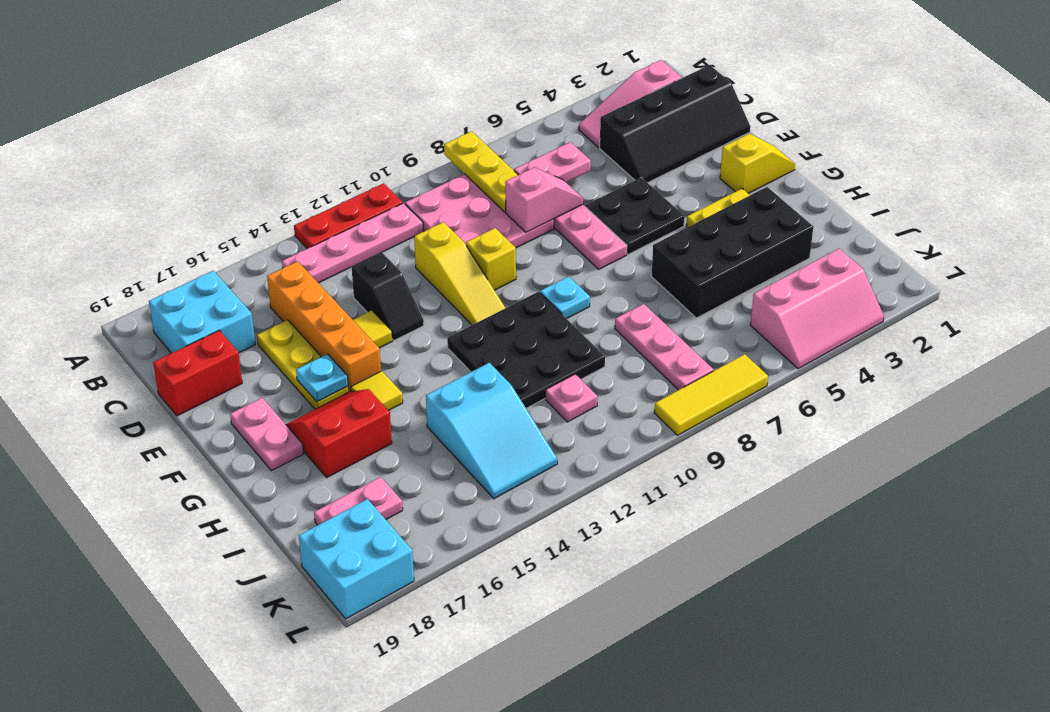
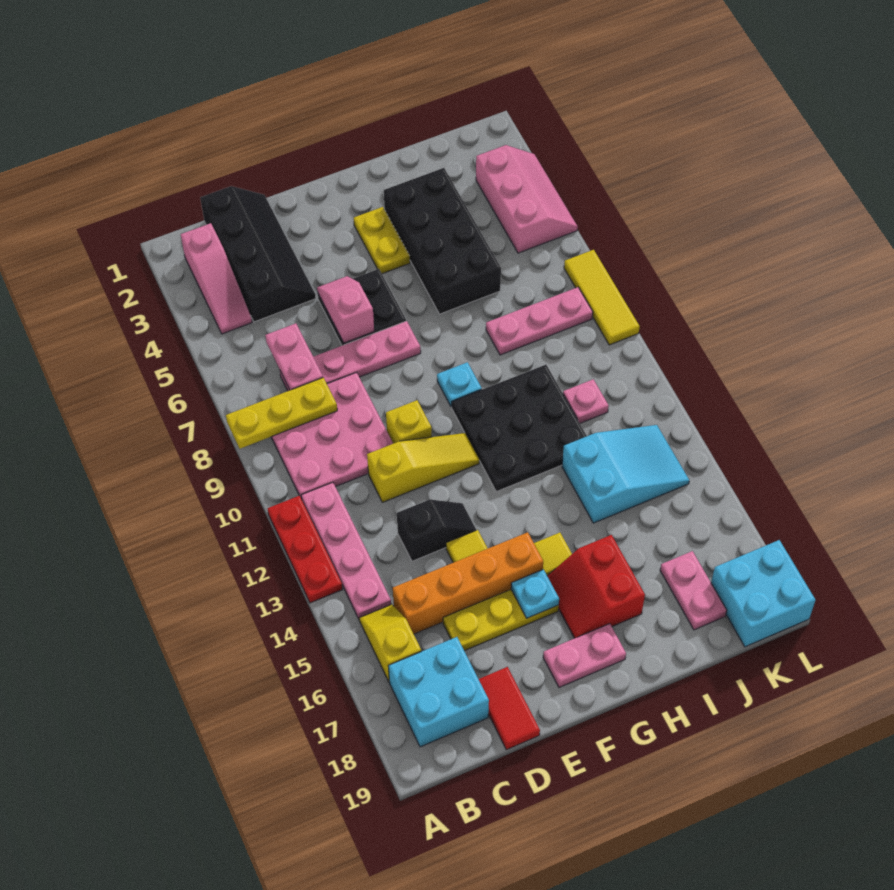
pink slope D7:D8 level 2 top 8 -> pink slope E5:E6 level 2 top 6
red brick D18:D19 level 1 -> red tile D18:D19 level 1
yellow slope F1:F2 level 1 top 2 -> yellow slope B15:B16 level 1 top 16

